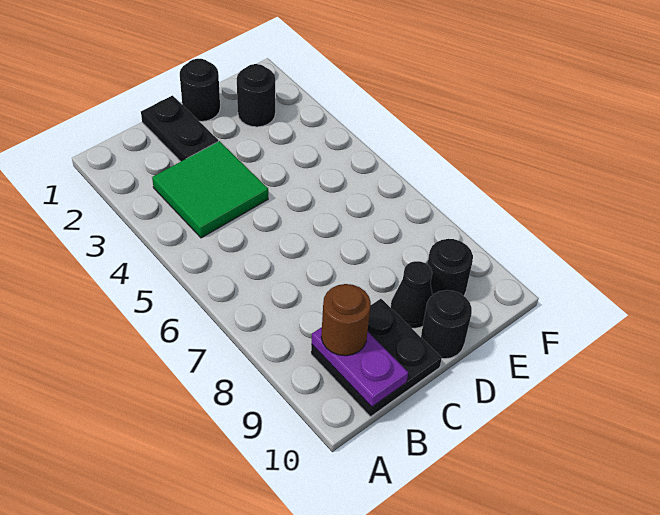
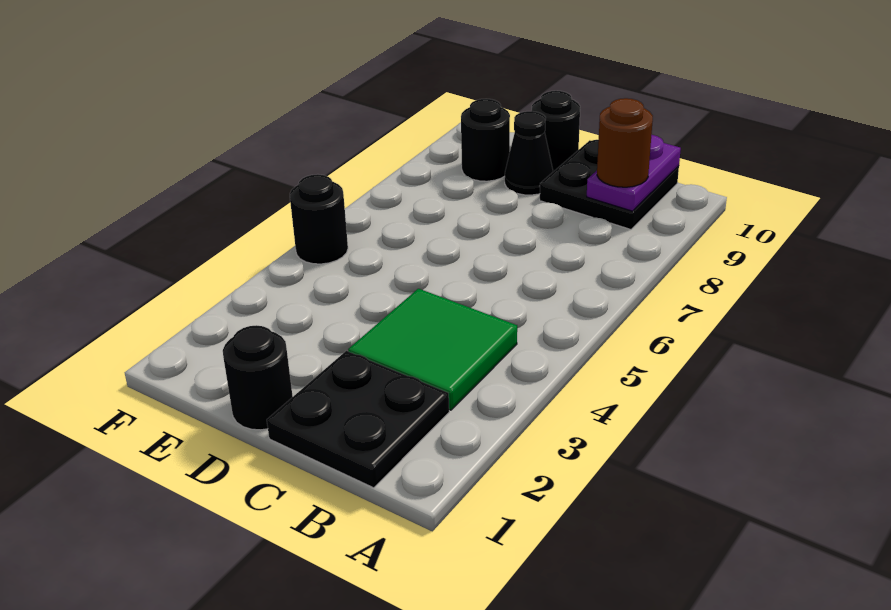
black plate C1:C2 level 1 -> black plate B1:C2 level 1
black round brick E2 level 1 -> black round brick F5 level 1

